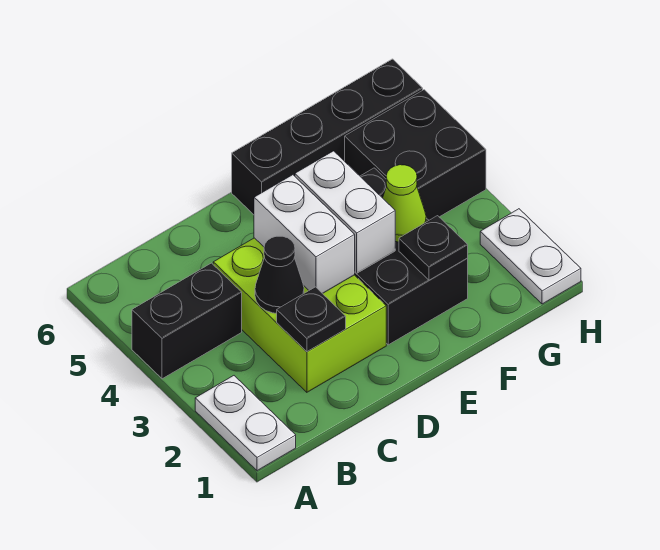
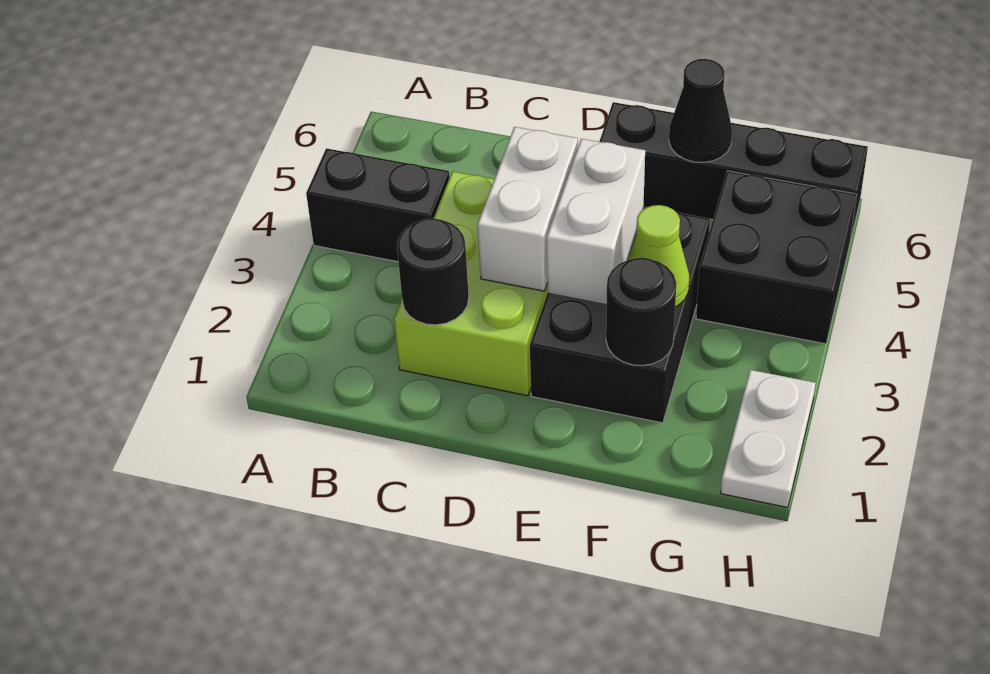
white plate A1:A2 level 1 -> none
black plate C2 level 2 -> black round brick C2 level 2
black cone C3 level 2 -> black cone F6 level 2
black plate F2 level 2 -> black round brick F2 level 2

